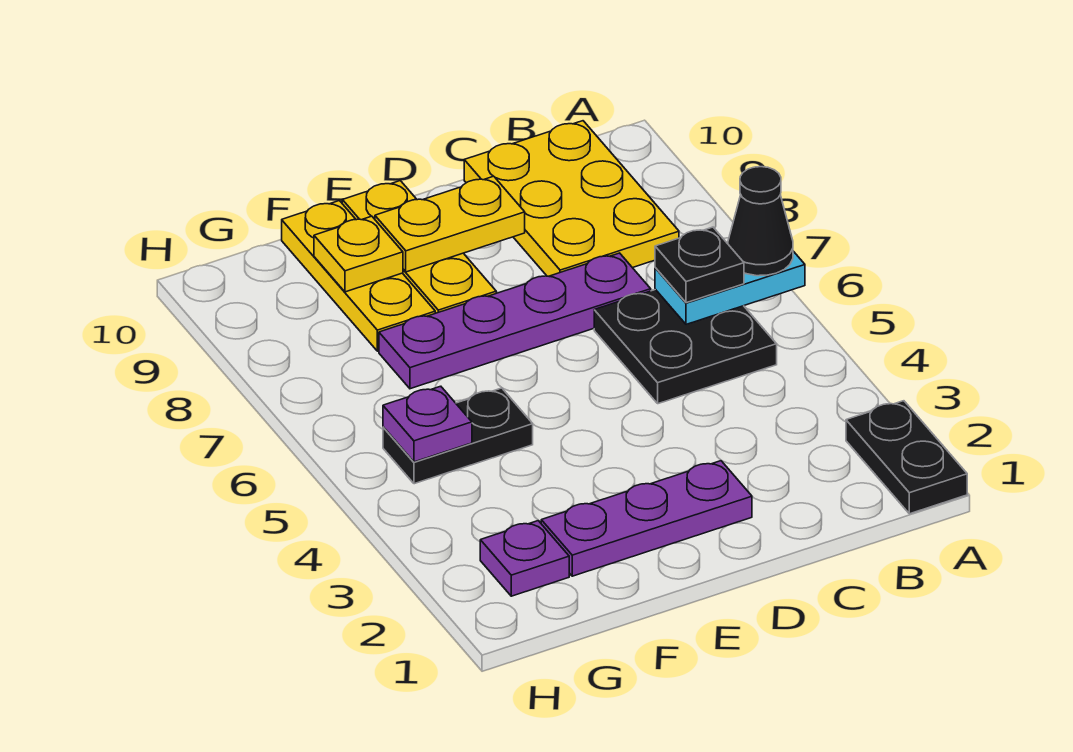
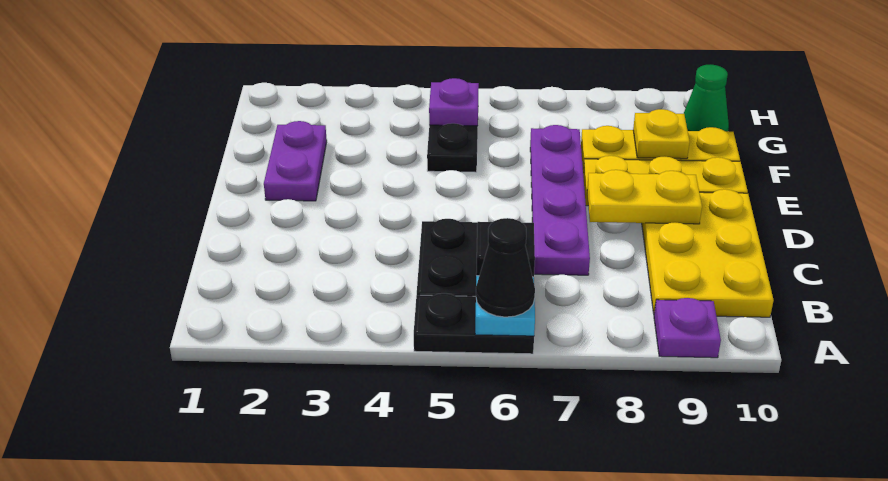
black plate A1:A2 level 1 -> black plate A5:A6 level 1
yellow plate B8:C10 level 1 -> yellow plate B9:D10 level 1
purple plate D2:F2 level 1 -> purple plate E2:F2 level 1
yellow plate D9:E9 level 2 -> yellow plate D8:D9 level 2
purple plate G2 level 1 -> purple plate A9 level 1
none -> green cone G10 level 1

